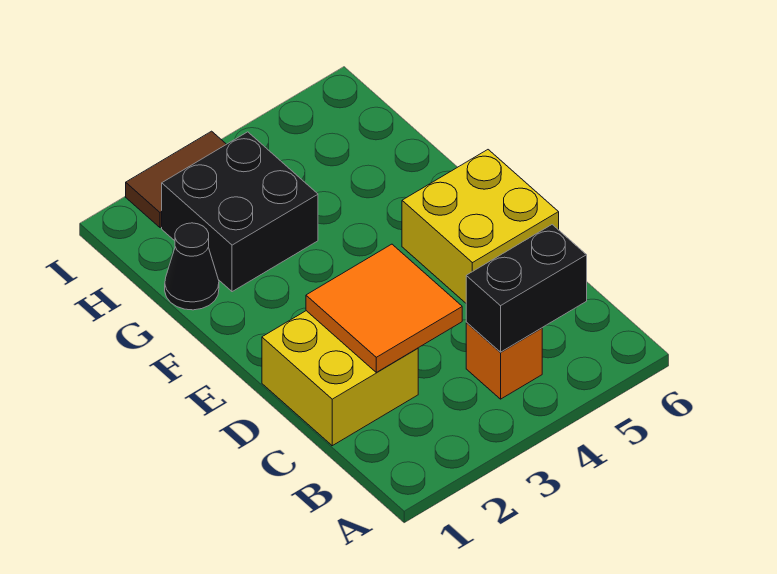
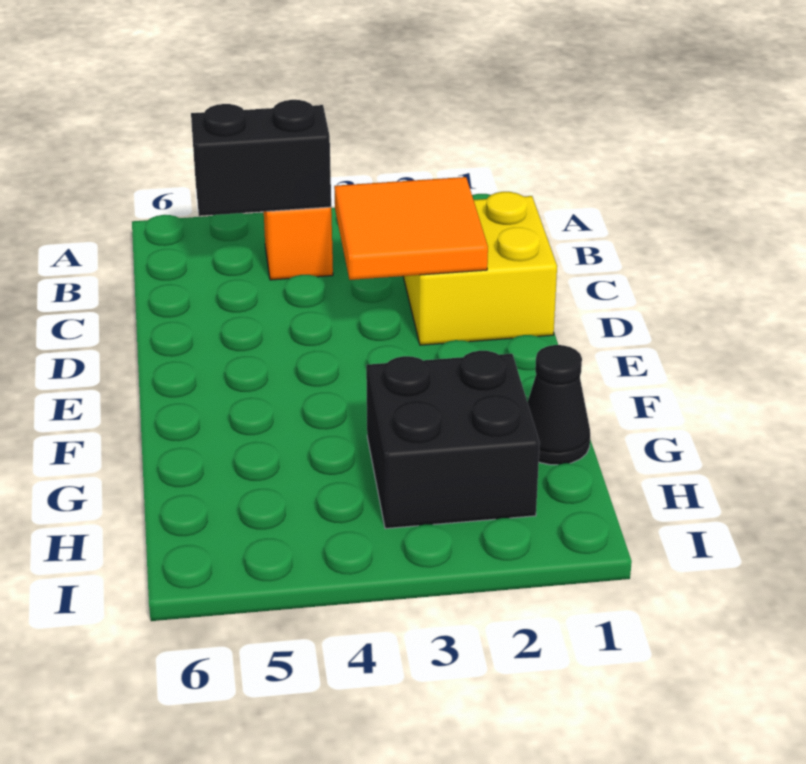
yellow brick D5:E6 level 1 -> none
brown tile I2:I3 level 1 -> none

